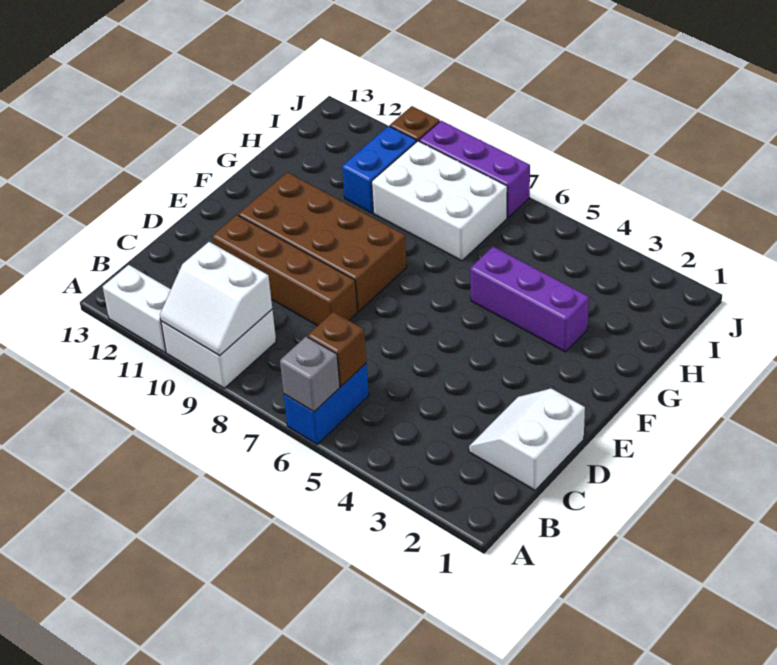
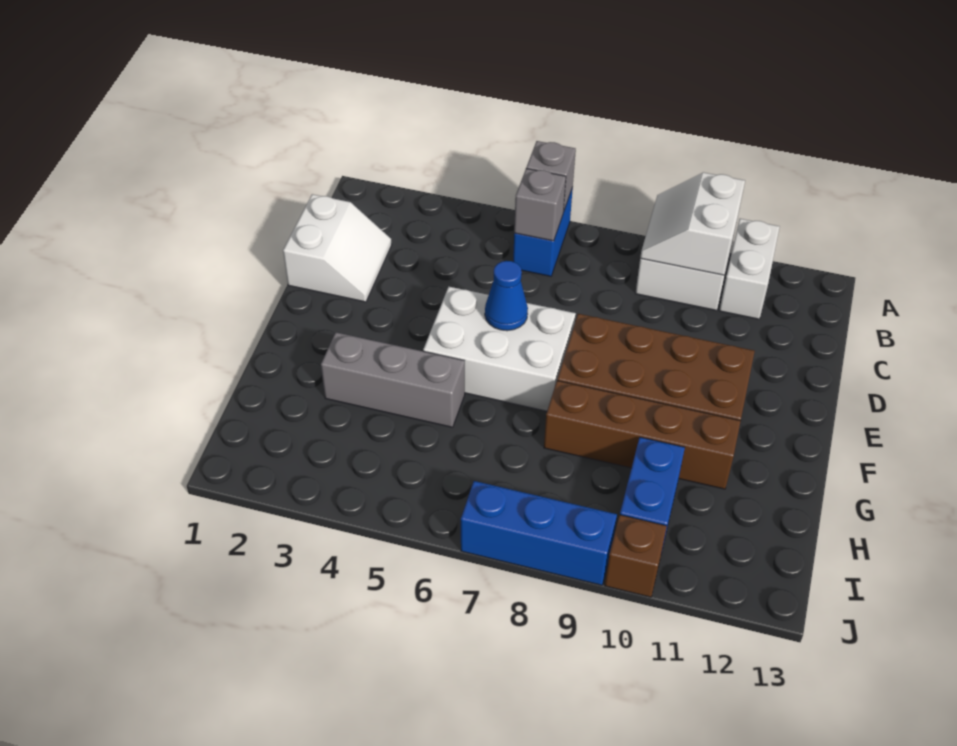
white slope A9:B10 level 2 top B -> white slope A9:B10 level 2 top 10
white brick A11:A12 level 1 -> white brick A11:B11 level 1
brown brick B6 level 2 -> grey brick B6 level 2
brown brick D8:D11 level 1 -> brown brick G8:G11 level 1
none -> blue cone E6 level 2
purple brick G3:G5 level 1 -> grey brick G3:G5 level 1
white brick H7:I9 level 1 -> white brick E5:F7 level 1
purple brick J7:J9 level 1 -> blue brick J7:J9 level 1

